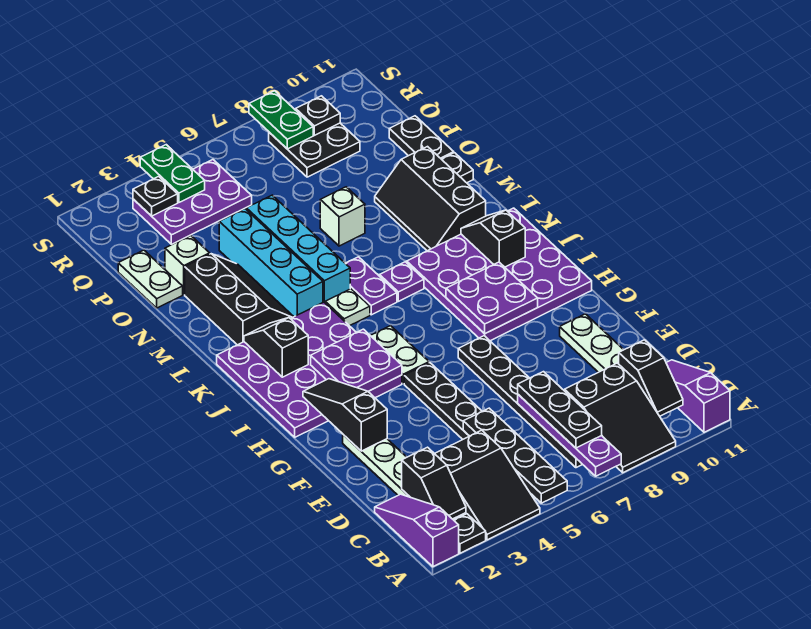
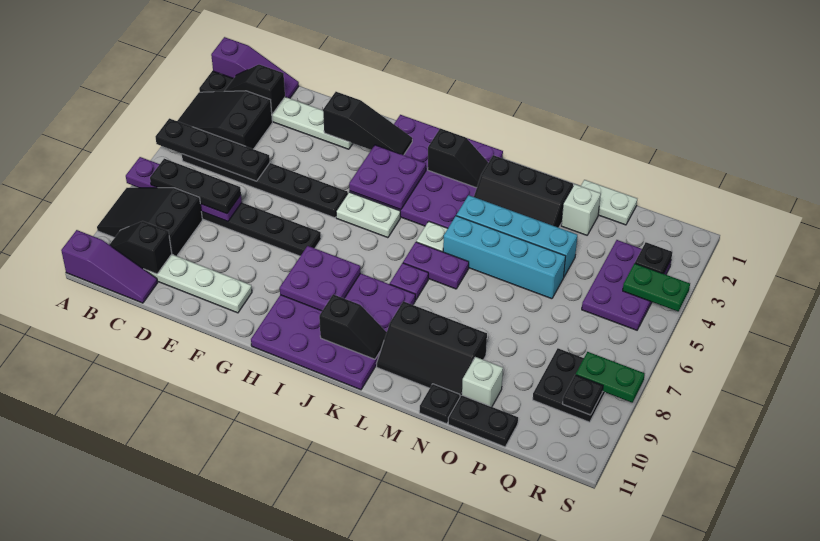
black slope L9:N10 level 1 top 10 -> black slope L9:N10 level 1 top 9
white brick N7 level 1 -> white brick O10 level 1

